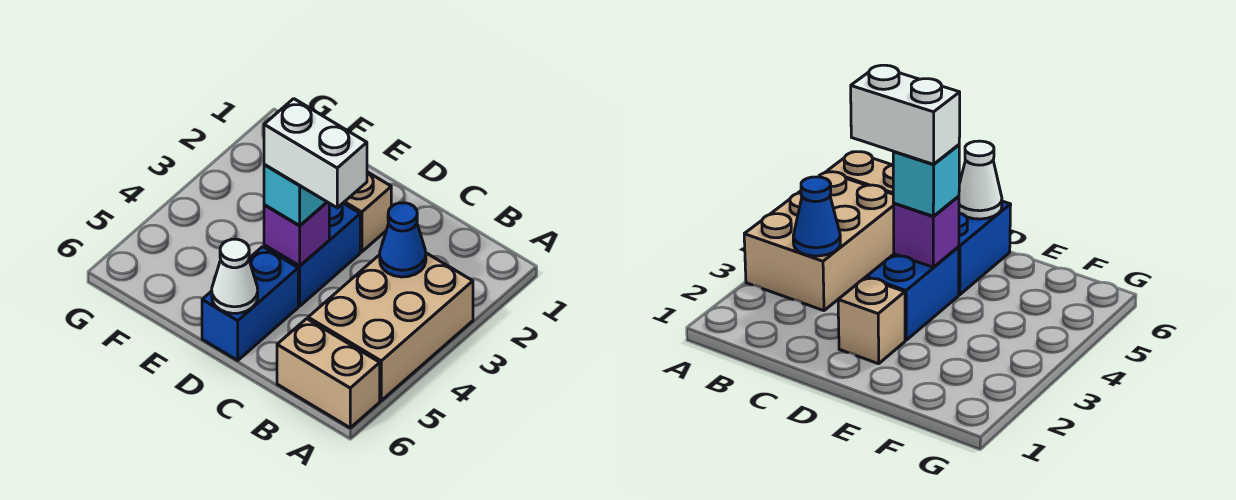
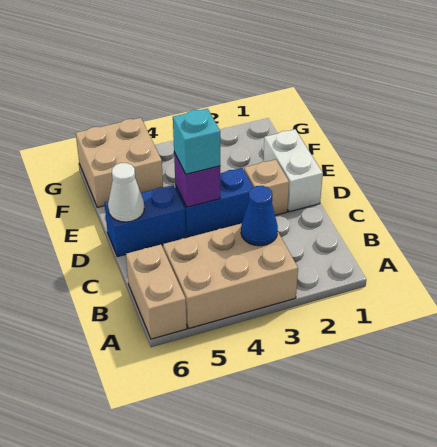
white brick C4:D4 level 4 -> white brick D1:E1 level 1
none -> tan brick F5:G6 level 1

